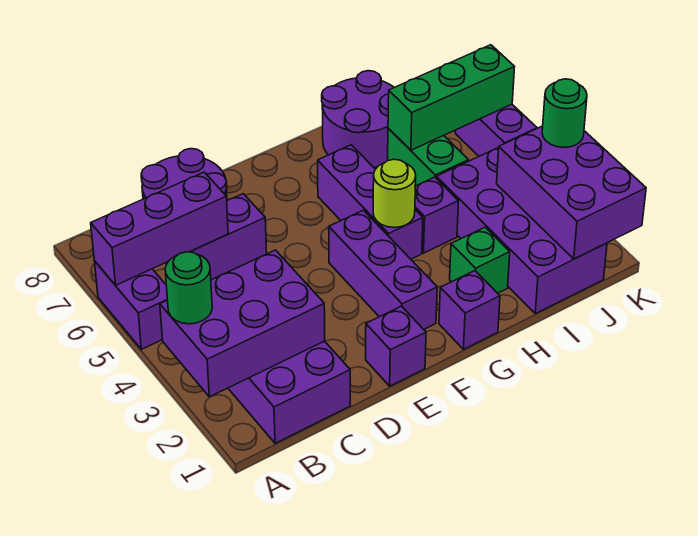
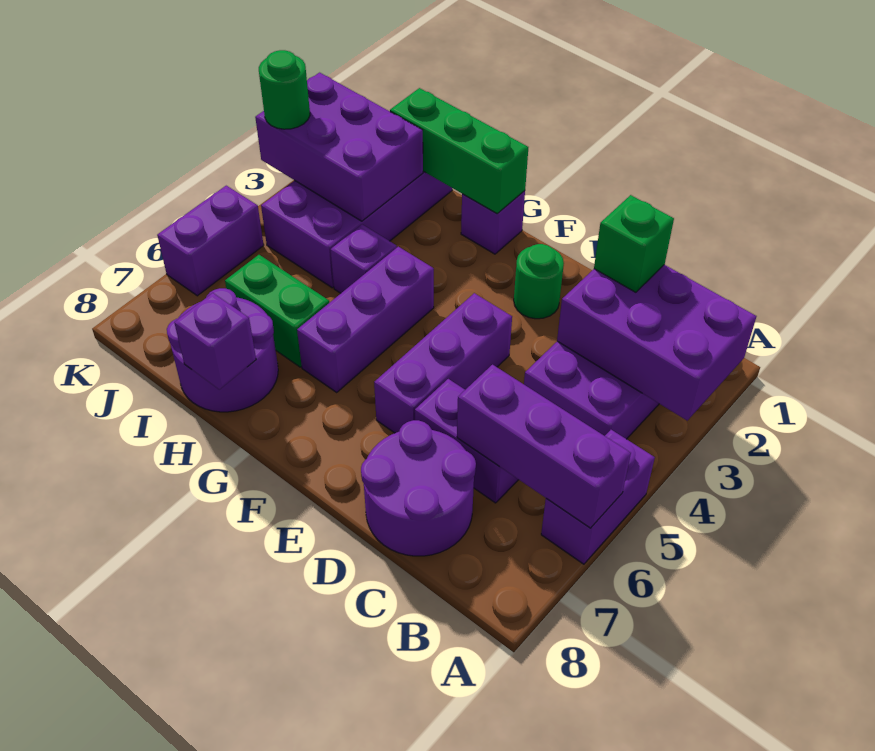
green round brick A3 level 3 -> green round brick E2 level 1
purple brick E1 level 1 -> purple brick H8 level 2
purple brick F2:F4 level 1 -> purple brick E4:E6 level 1
lime round brick G4 level 2 -> none
green brick H2 level 1 -> green brick C2 level 3
green brick I5:I6 level 1 -> green brick H6:I6 level 1
green brick I6:K6 level 2 -> green brick G1:I1 level 2
purple brick J1:K3 level 2 -> purple brick I2:K3 level 2

